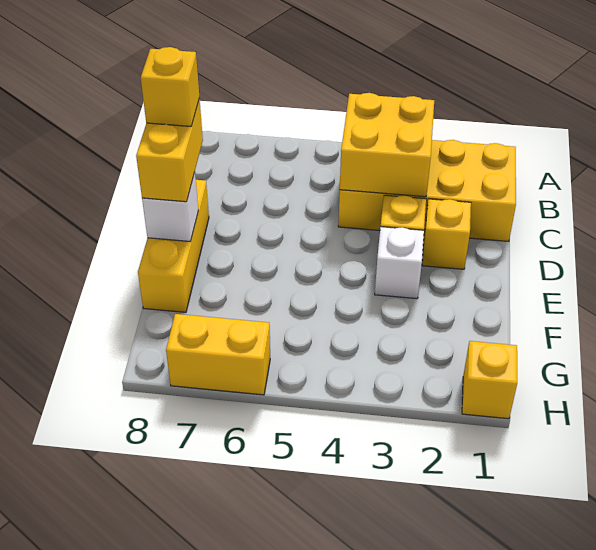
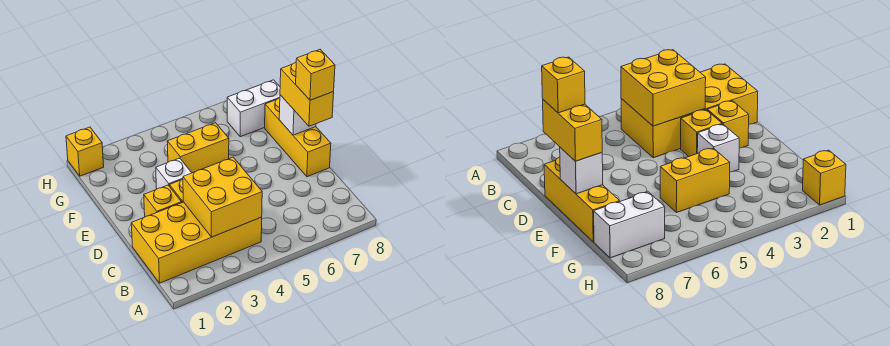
none -> white brick G7:G8 level 1
yellow brick H6:H7 level 1 -> yellow brick F4:F5 level 1

